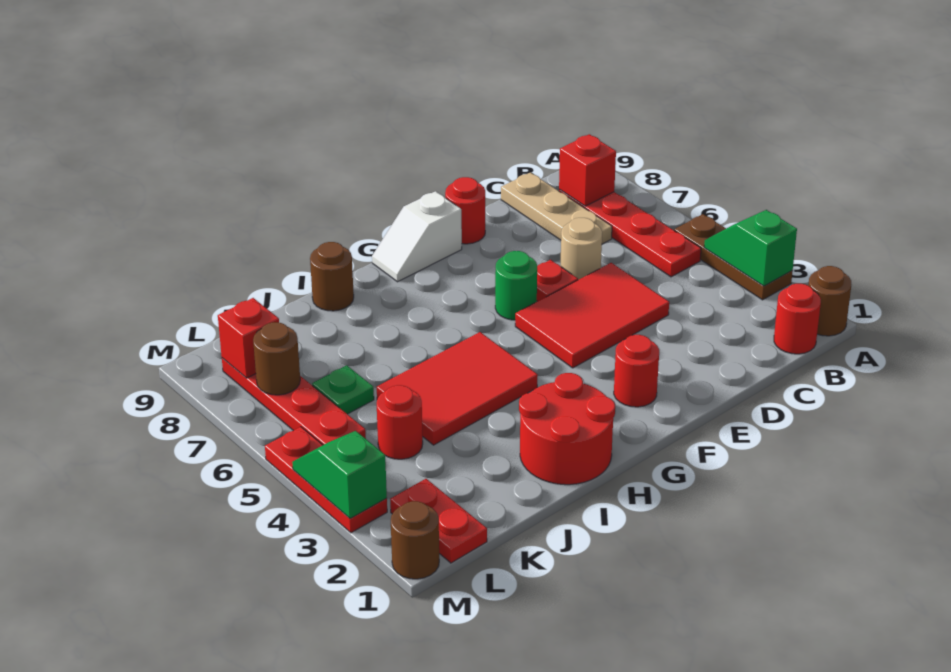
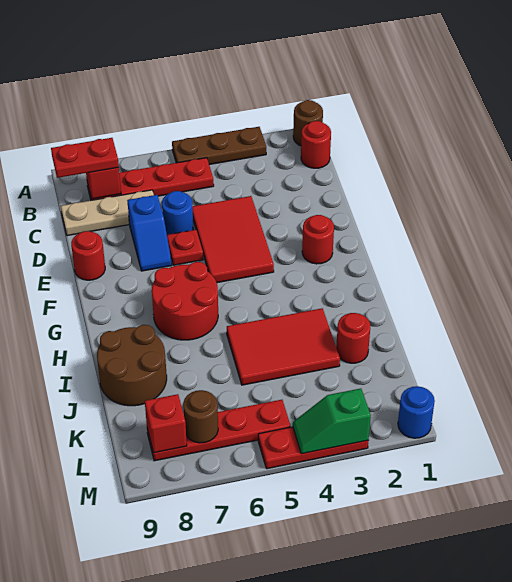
green slope A3:A4 level 2 top 3 -> none
tan round brick D6 level 1 -> blue round brick D6 level 1
none -> blue slope D7:E7 level 1 top D
green round brick F6 level 1 -> none
white slope F9:G9 level 1 top F -> none
red round brick H1:I2 level 1 -> red round brick G6:H7 level 1
red tile H4:J5 level 1 -> red tile I3:J5 level 1
brown round brick I9 level 1 -> brown round brick I8:J9 level 1
red round brick K4 level 1 -> red round brick J2 level 1
green plate K6 level 1 -> none
red plate L1:L2 level 1 -> red plate B8:B9 level 3
brown round brick M1 level 1 -> blue round brick M1 level 1

